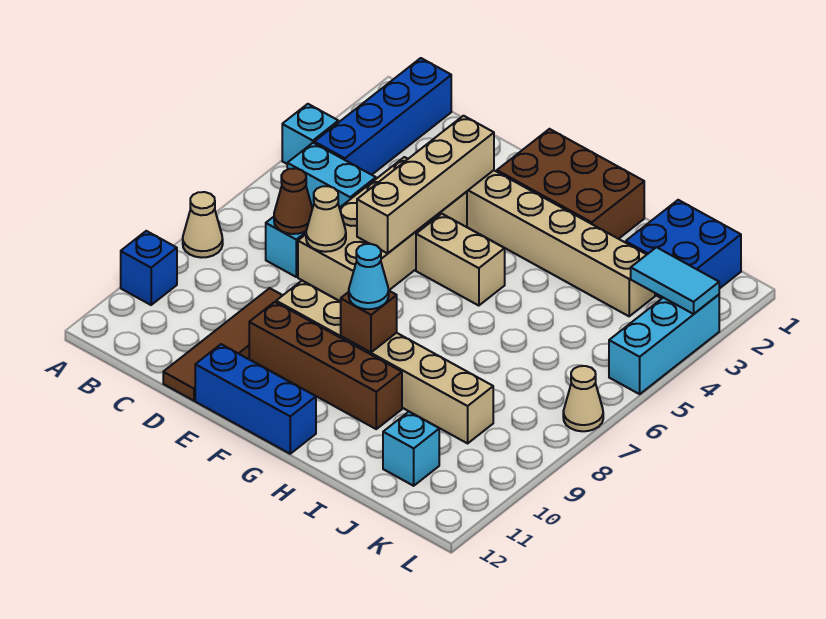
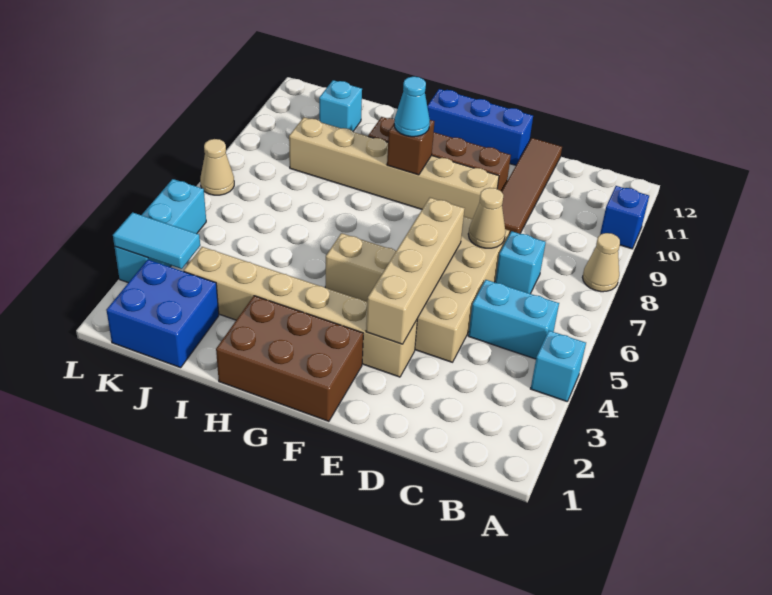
blue brick B1:B4 level 1 -> none
brown cone C7 level 2 -> none

